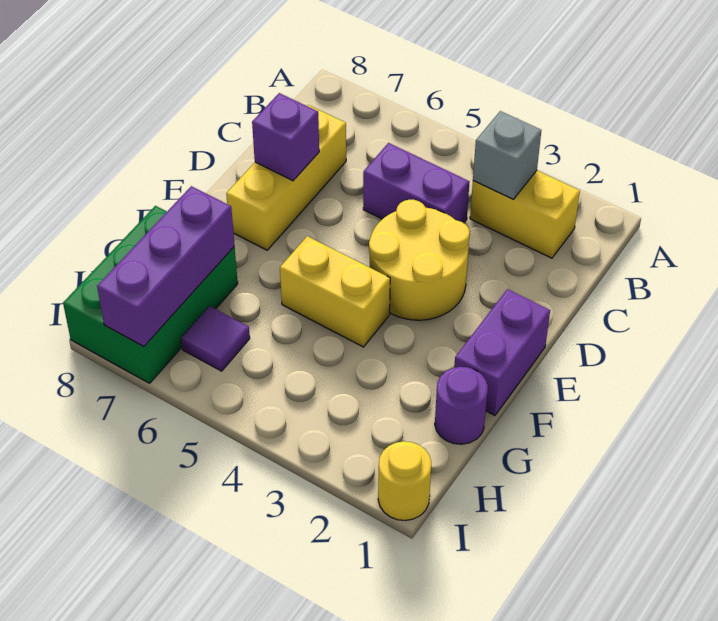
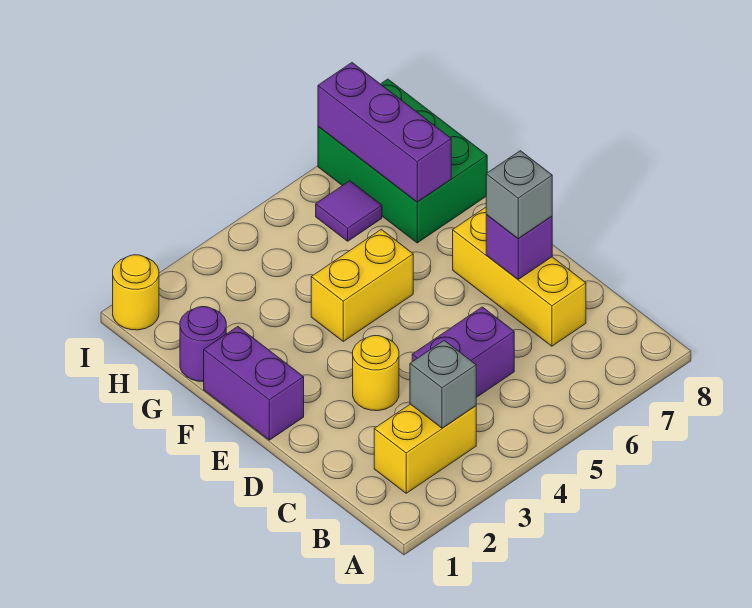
yellow round brick D3:E4 level 1 -> yellow round brick D3 level 1
none -> grey brick D7 level 3

